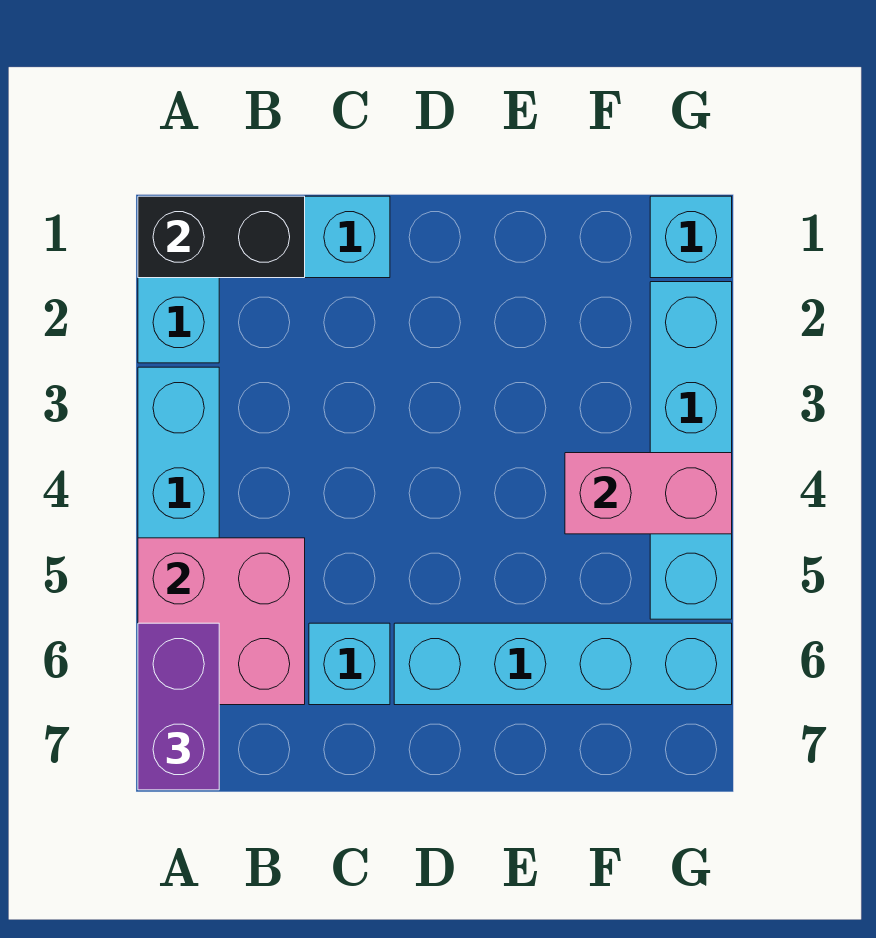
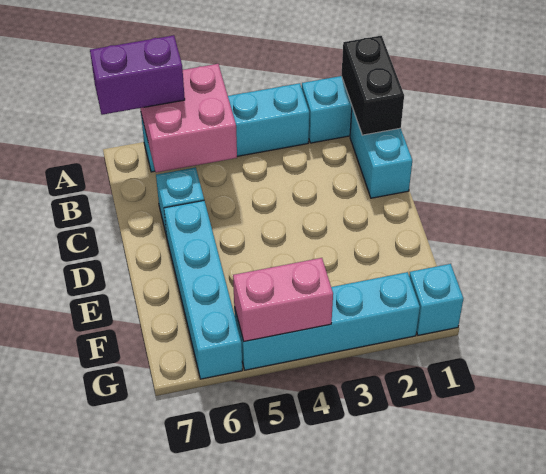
pink brick F4:G4 level 2 -> pink brick G4:G5 level 2

